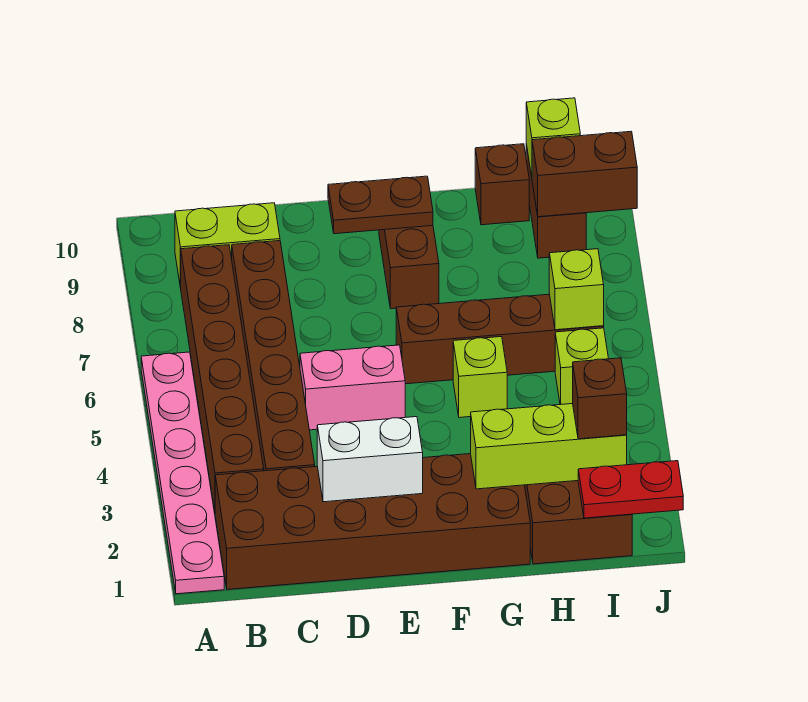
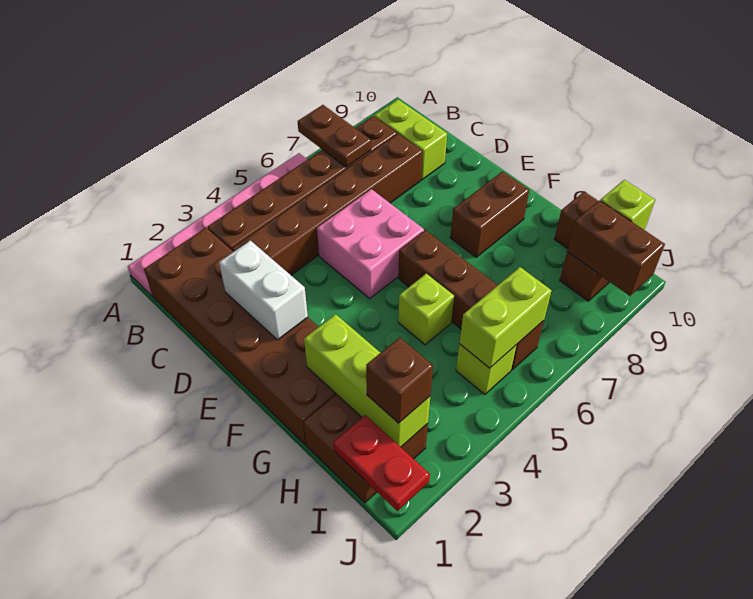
pink brick D5:E5 level 1 -> pink brick D5:E6 level 1
brown plate E9:F9 level 2 -> brown plate A7:B7 level 2
lime brick I6 level 2 -> lime brick I5:I6 level 2

